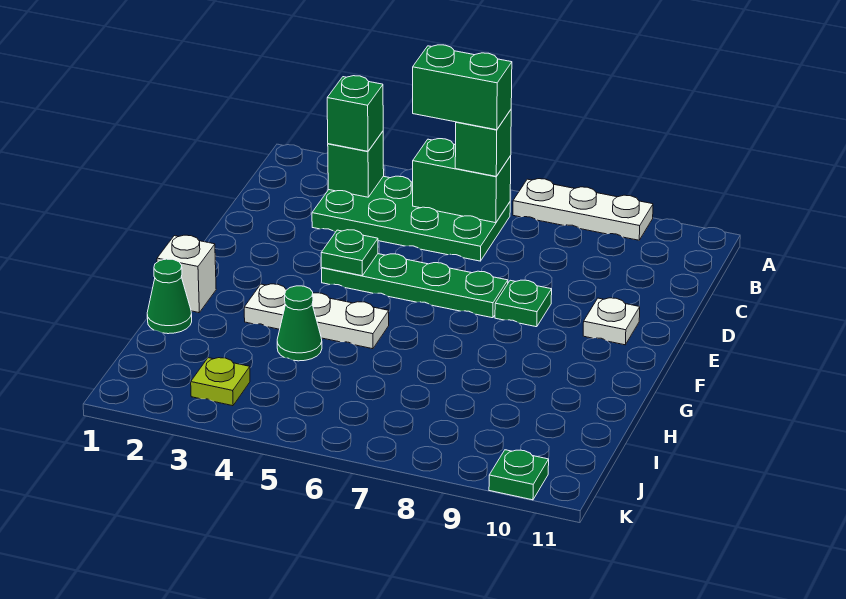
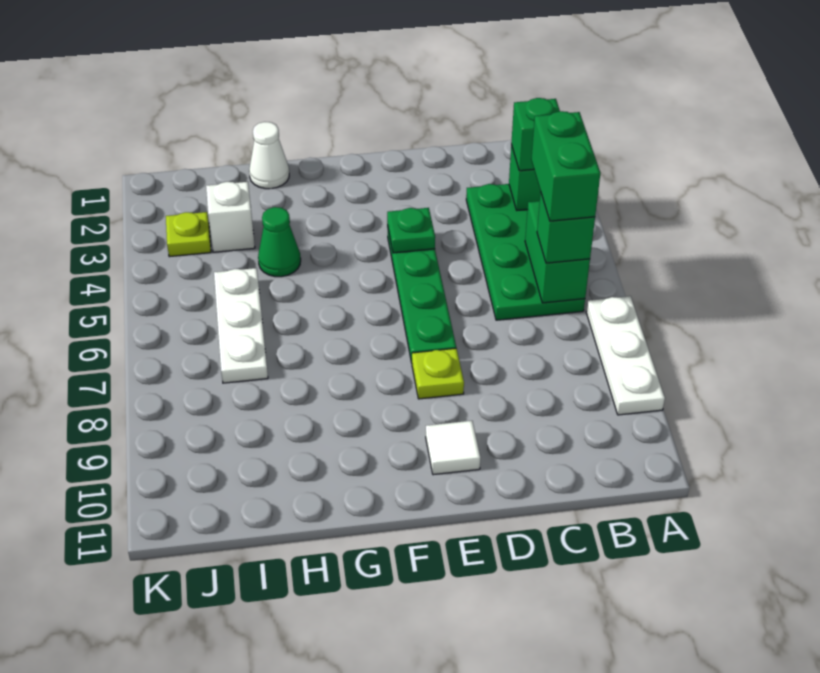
green plate E8 level 1 -> lime plate E8 level 1
white plate E10 level 1 -> white tile E10 level 1
white brick G1 level 1 -> white brick I3 level 1
white plate G3:G5 level 1 -> white plate I5:I7 level 1
green cone H1 level 1 -> white cone H1 level 1
green plate K10 level 1 -> none

